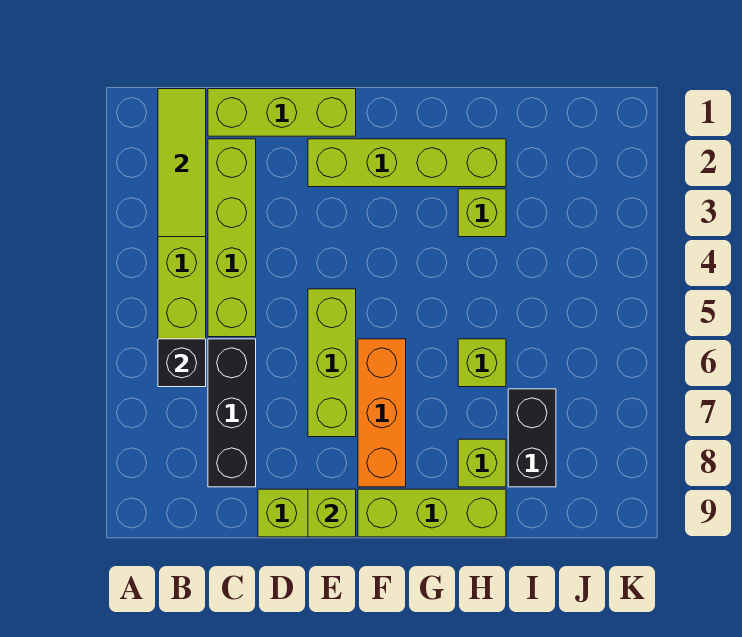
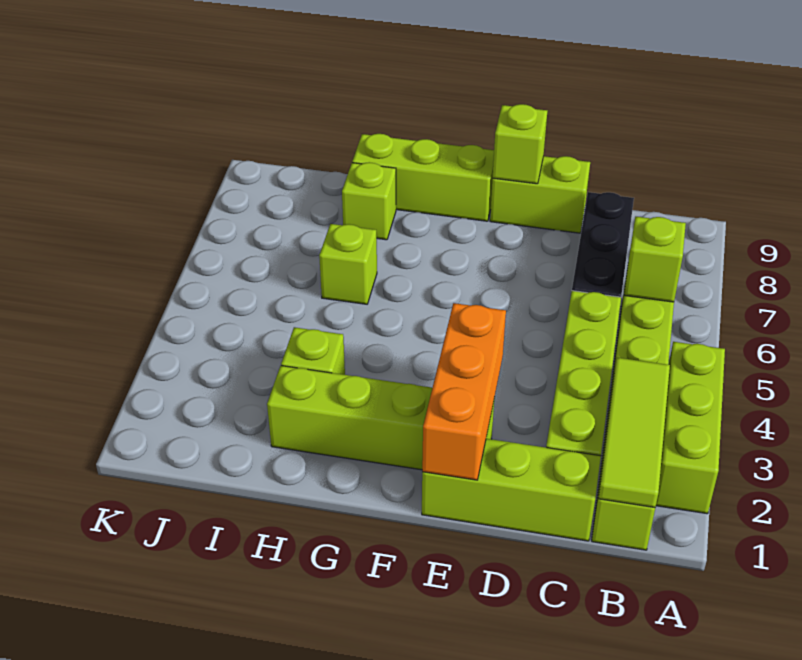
black brick B6 level 2 -> lime brick B6 level 2
lime brick E5:E7 level 1 -> lime brick A2:A4 level 1
orange brick F6:F8 level 1 -> orange brick E1:E3 level 2
black brick I7:I8 level 1 -> none

